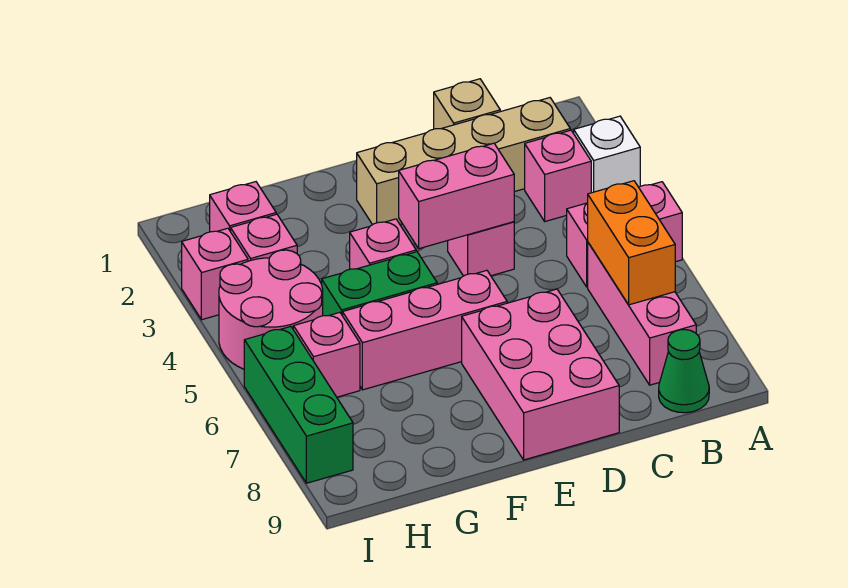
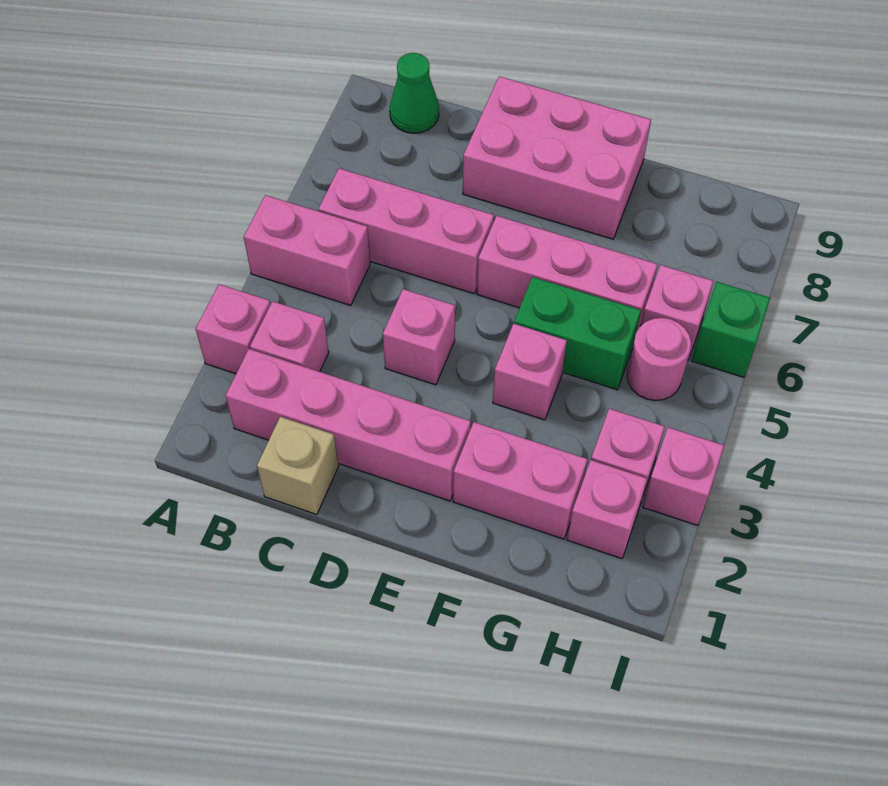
white brick A3 level 1 -> pink brick A3 level 1
tan brick B2:E2 level 1 -> pink brick B2:E2 level 1
pink brick B6:B8 level 1 -> pink brick B6:D6 level 1
orange brick B6:B7 level 2 -> none
pink brick D4:E4 level 2 -> pink brick F2:G2 level 1
pink brick D7:E9 level 1 -> pink brick D8:F9 level 1
pink round brick H4:I5 level 1 -> pink round brick H5 level 1
green brick I6:I8 level 1 -> green brick I6 level 1

